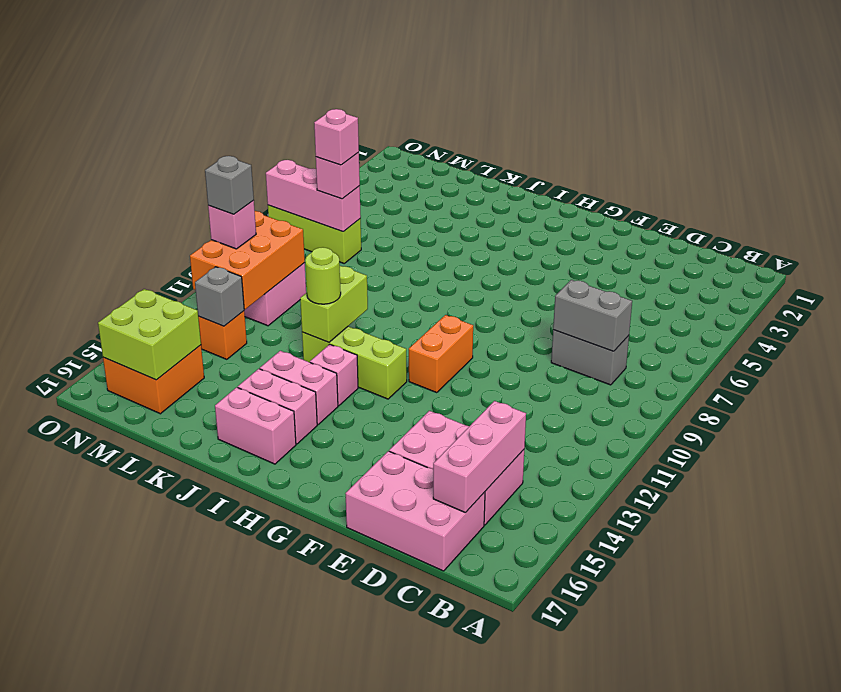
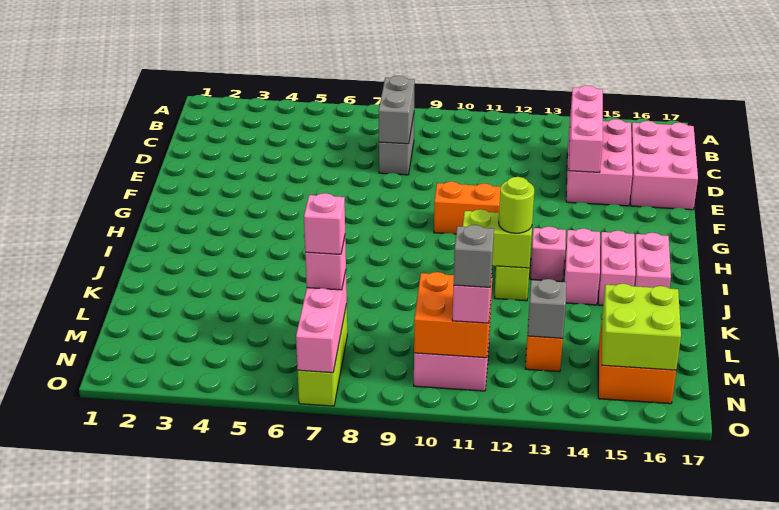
pink brick C14:C16 level 2 -> pink brick C14:E14 level 2
orange brick M10:N12 level 2 -> orange brick M10:N11 level 2

